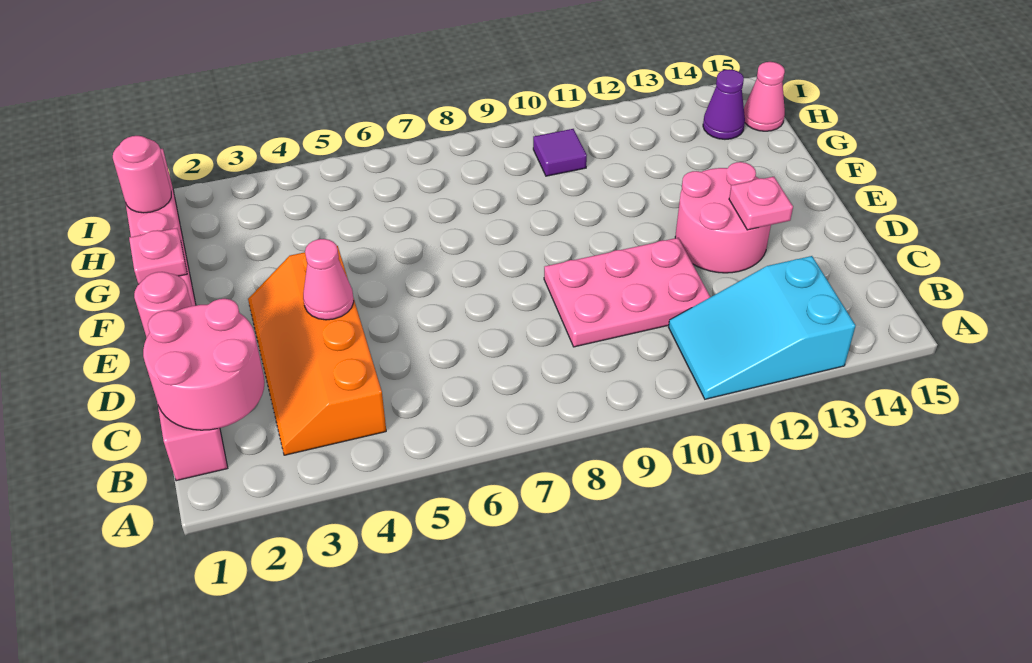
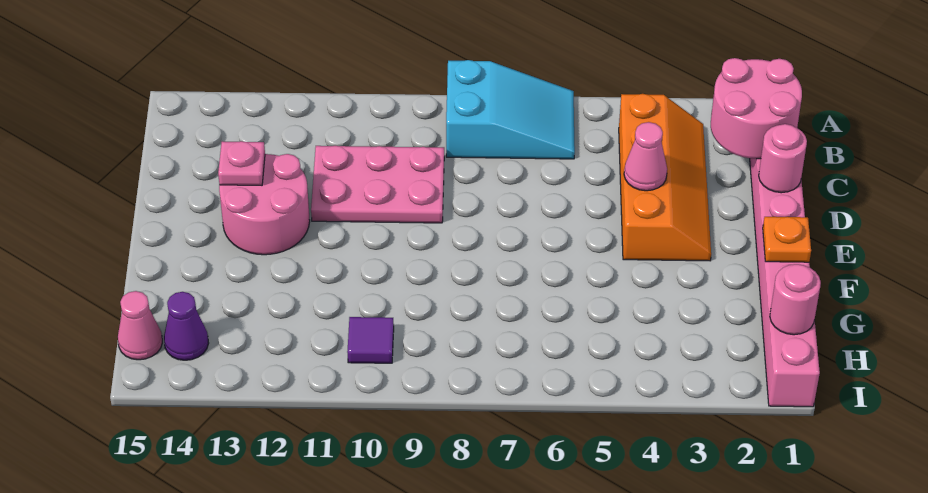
cyan slope A11:B13 level 1 top 13 -> cyan slope A6:B8 level 1 top 8
pink plate F1 level 2 -> orange plate F1 level 2

